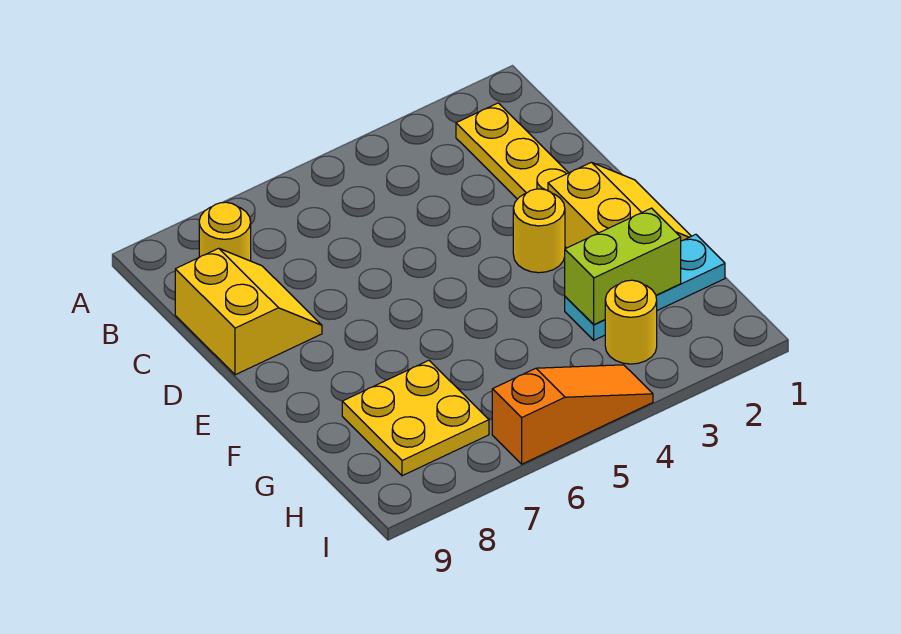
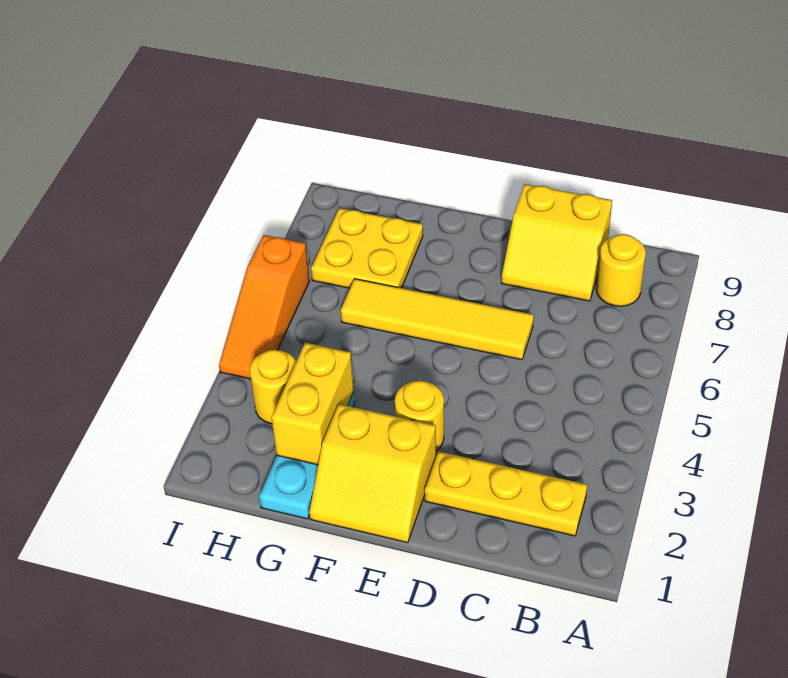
none -> yellow tile D6:G6 level 1
lime brick G2:G3 level 2 -> yellow brick G2:G3 level 2

